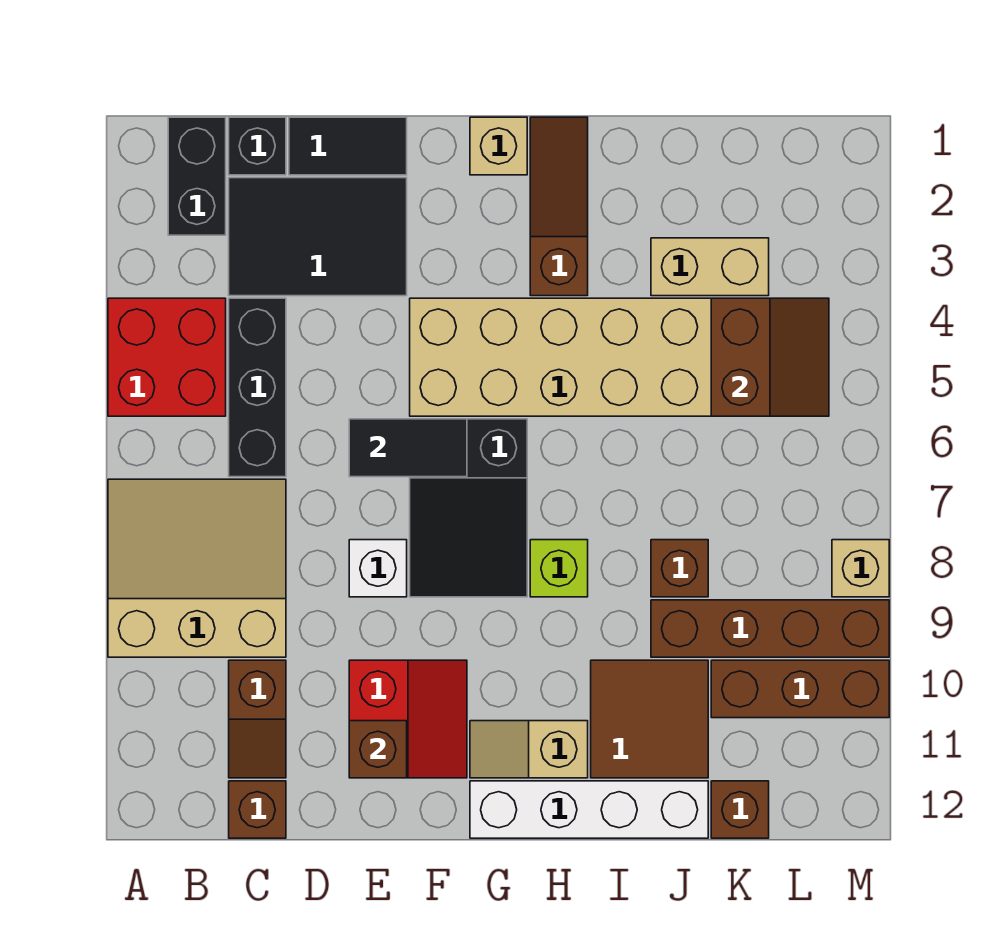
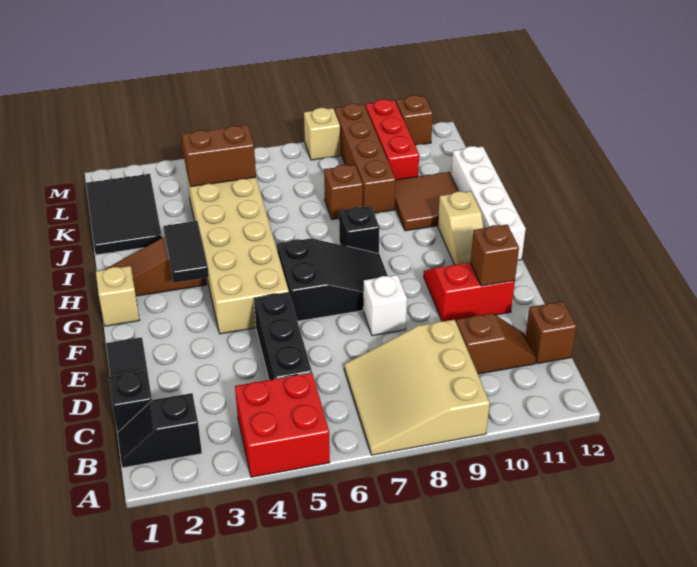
black brick B1:B2 level 1 -> black slope B1:B2 level 1 top 2
black tile C2:E3 level 1 -> black tile J1:L2 level 1
black brick C4:C6 level 1 -> black brick C5:E5 level 1
black tile E6:F6 level 2 -> black tile G3:H3 level 2
lime brick H8 level 1 -> black brick H8 level 1
tan brick J3:K3 level 1 -> none
brown brick K10:M10 level 1 -> red brick K10:M10 level 1
brown brick K12 level 1 -> brown brick M11 level 1

